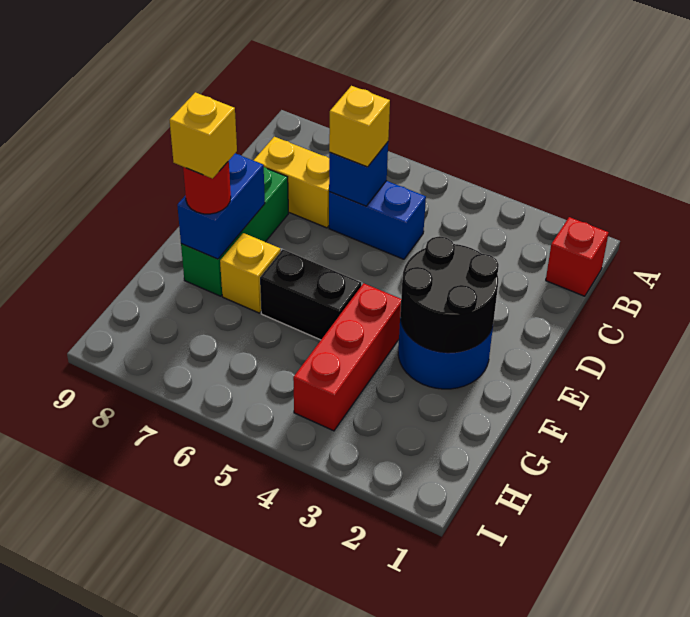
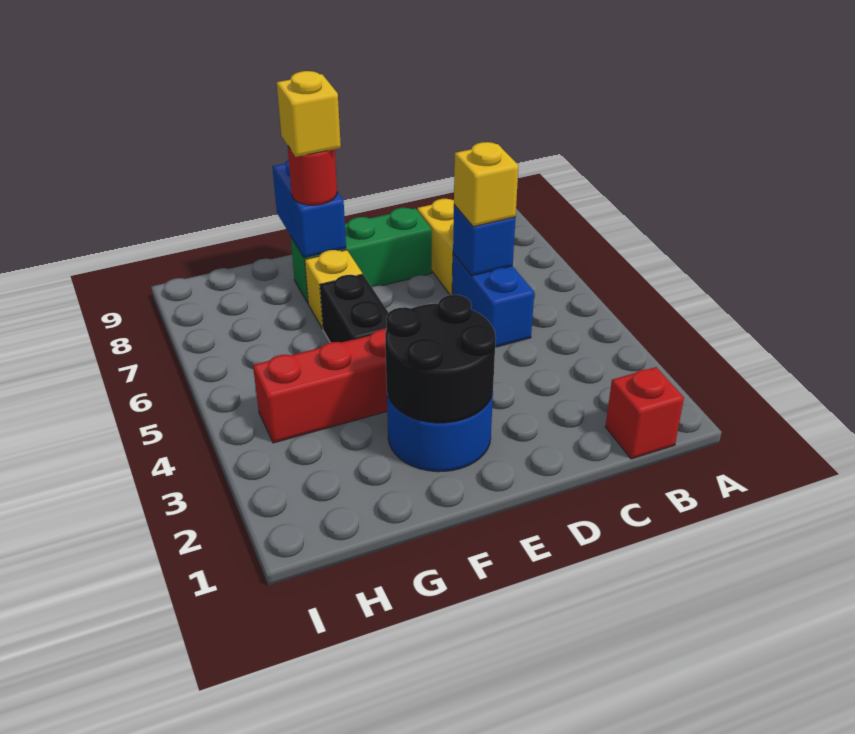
blue brick E8:F8 level 2 -> blue brick F8:F9 level 2

